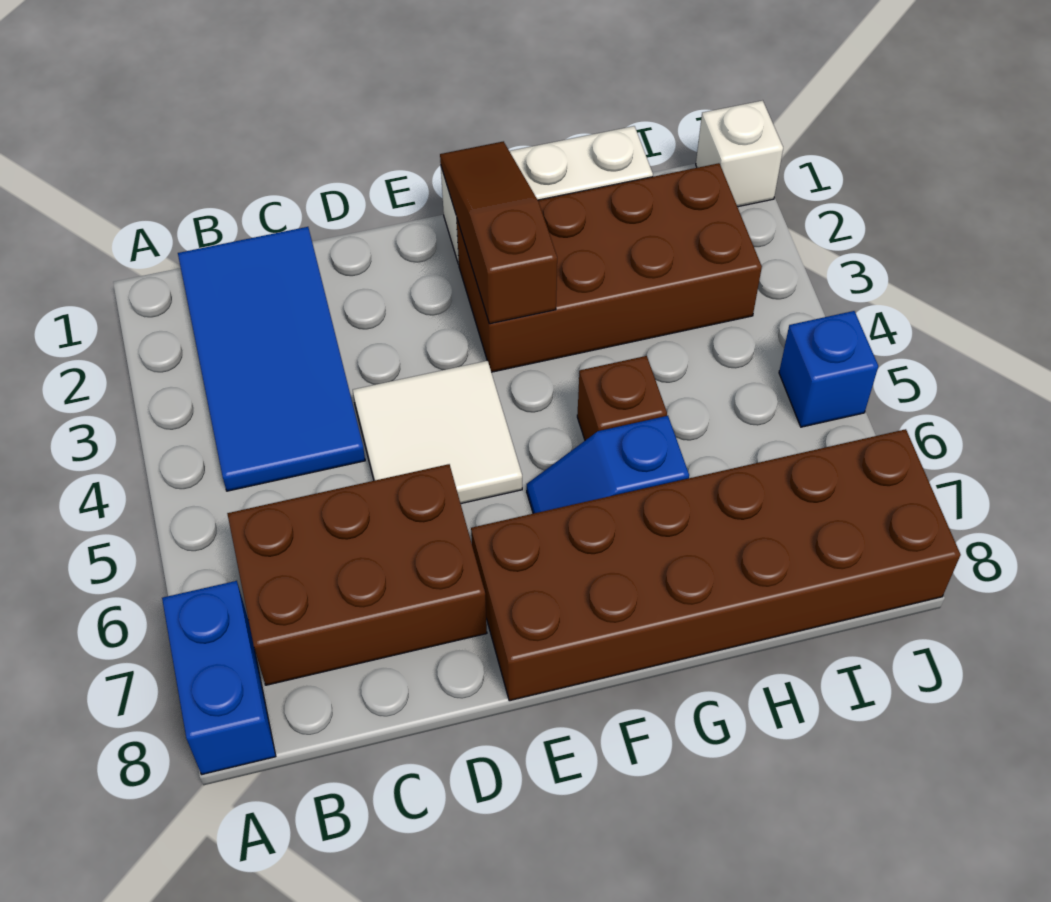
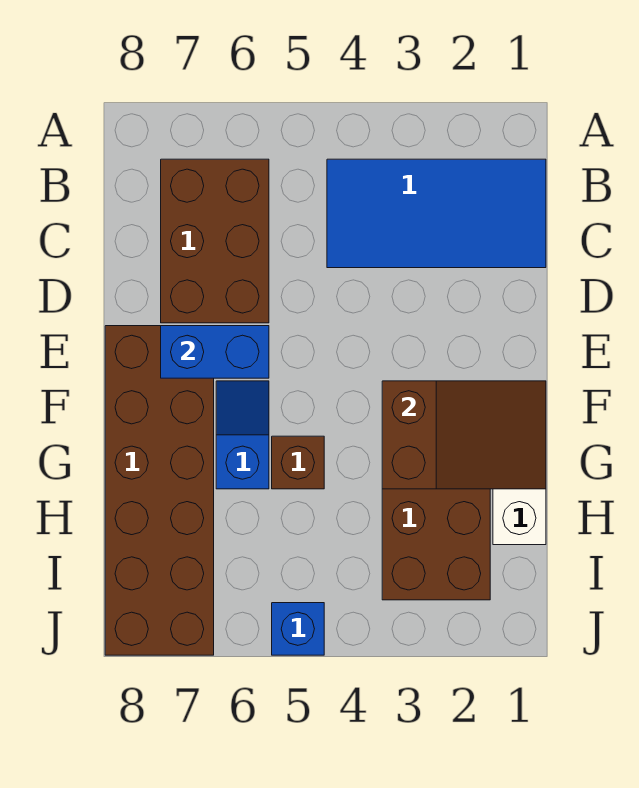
blue brick A7:A8 level 1 -> blue brick E6:E7 level 2
white tile D4:E5 level 1 -> none
brown slope F1:F3 level 2 top 3 -> brown slope F1:G3 level 2 top 3
white brick J1 level 1 -> none

